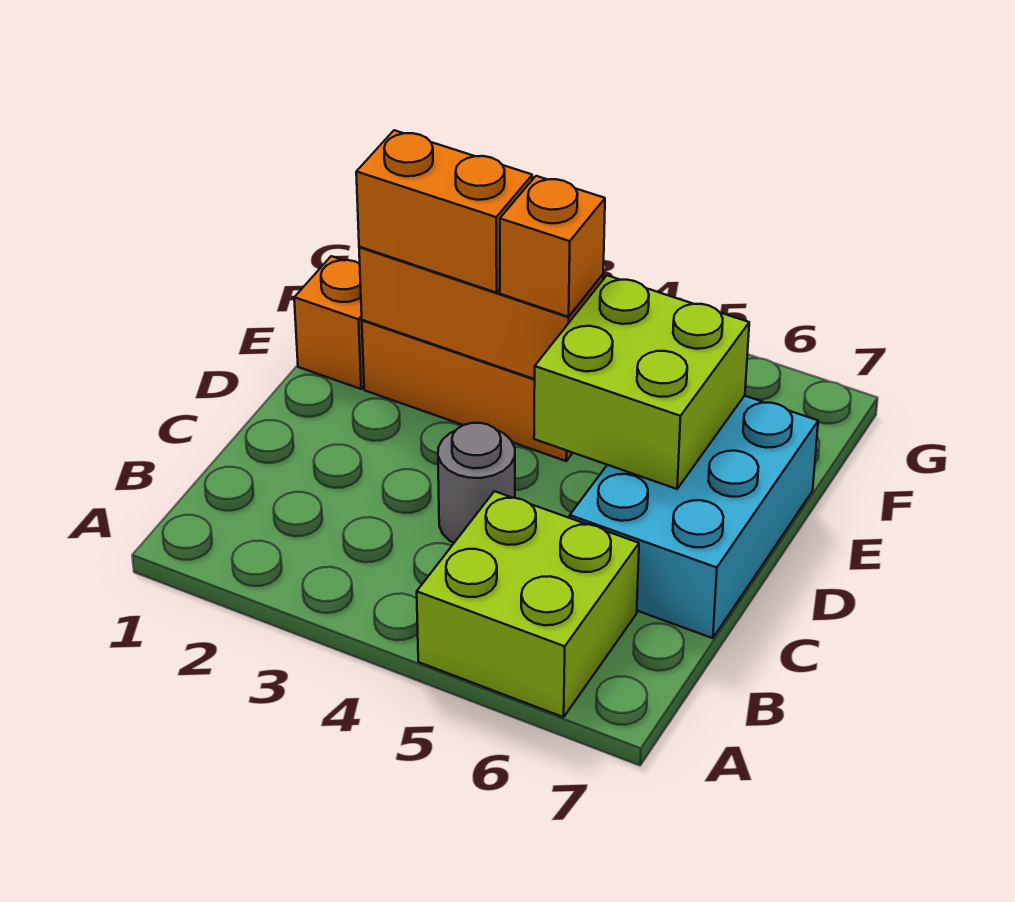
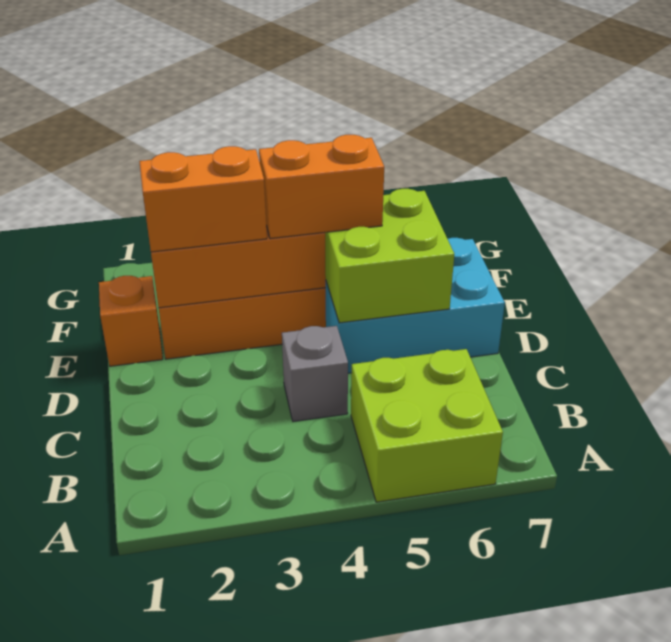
grey round brick C4 level 1 -> grey brick C4 level 1
cyan brick C6:E7 level 1 -> cyan brick D5:E7 level 1
orange brick E4 level 3 -> orange brick E4:E5 level 3

